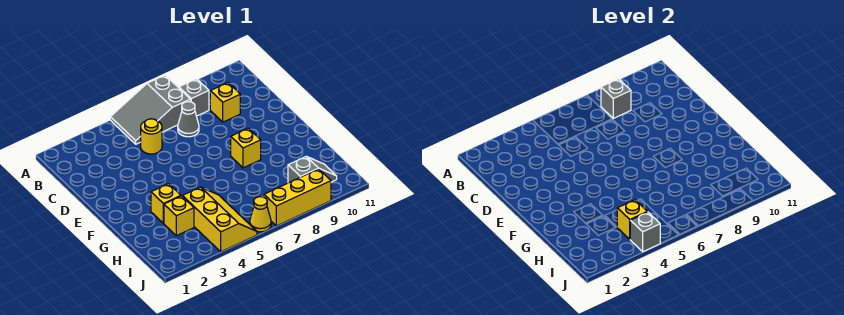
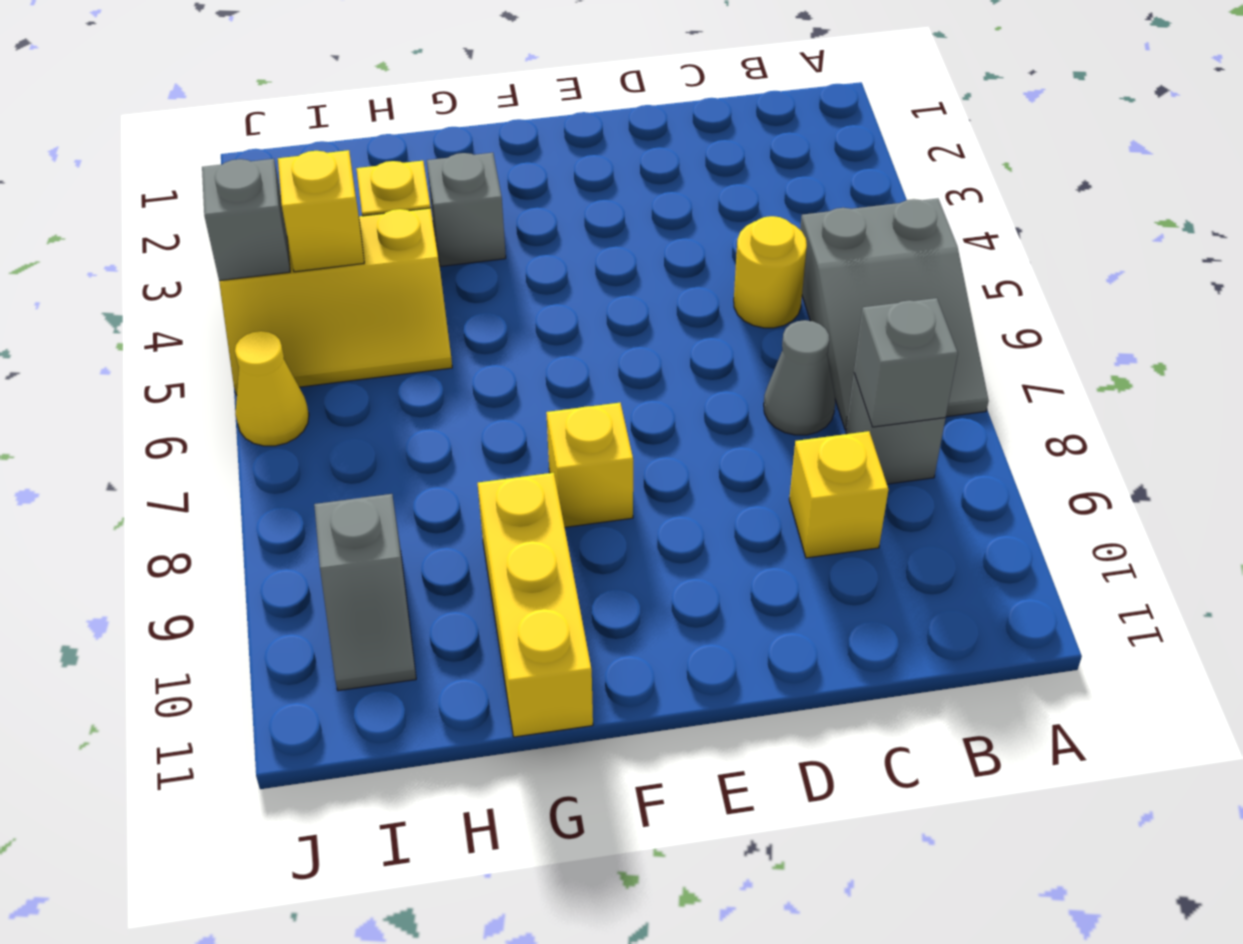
grey slope A5:B7 level 1 top 7 -> grey slope A5:B7 level 1 top 5
yellow brick G3 level 1 -> grey brick G3 level 1
yellow brick J7:J9 level 1 -> yellow brick G9:G11 level 1

